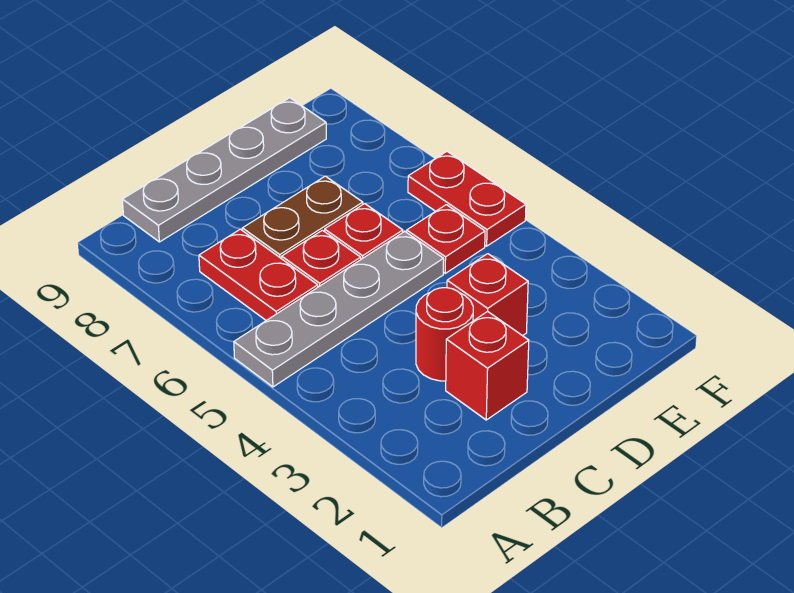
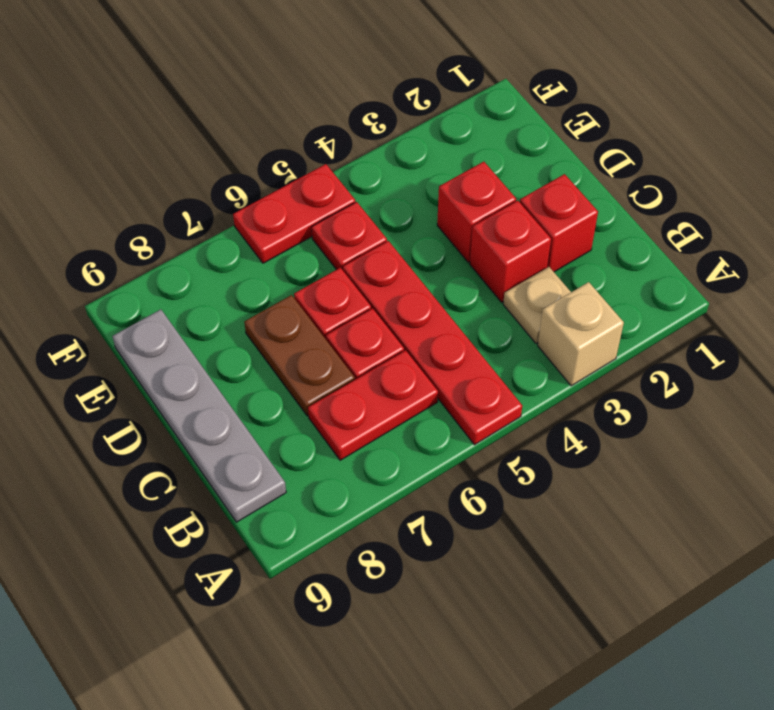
none -> tan brick A3 level 1
grey plate A5:D5 level 1 -> red plate A5:D5 level 1
none -> tan plate B3 level 1
red round brick C3 level 1 -> red brick C3 level 1

